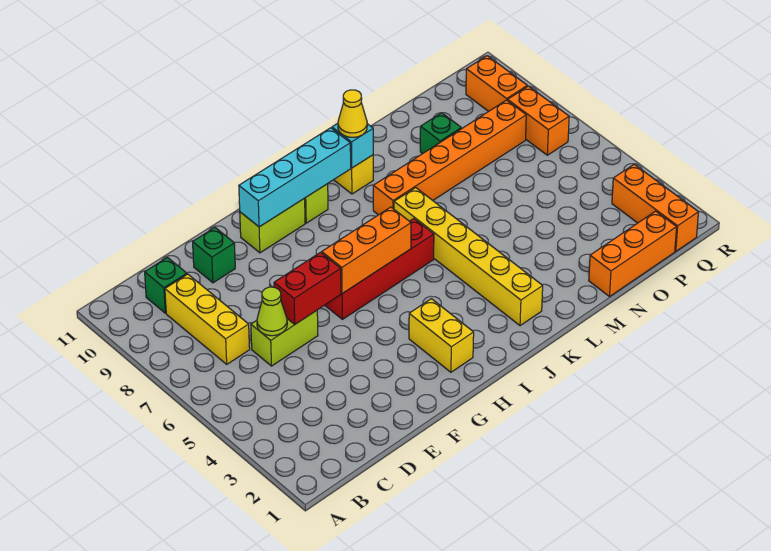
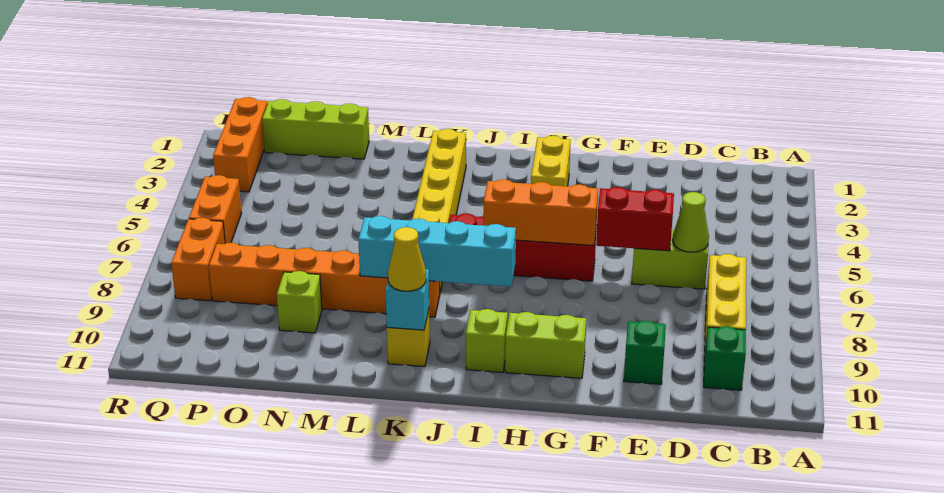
cyan brick G10:J10 level 2 -> cyan brick I8:L8 level 2
orange brick N1:P1 level 1 -> lime brick N1:P1 level 1
green brick N9 level 1 -> lime brick N9 level 1
orange brick Q9:Q10 level 1 -> orange brick Q5:Q6 level 1

